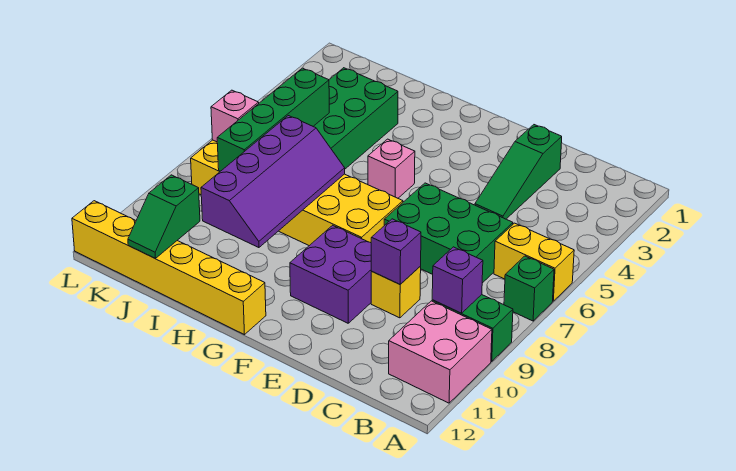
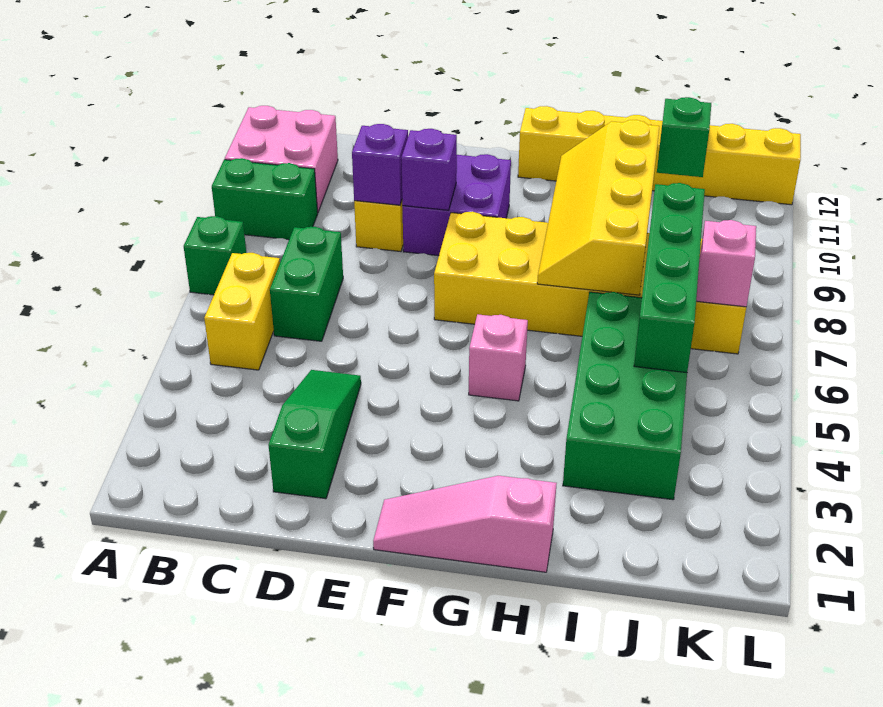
yellow brick A6:B6 level 1 -> yellow brick B5:B6 level 1
purple brick B9 level 2 -> purple brick E9 level 2
green brick C6:E7 level 1 -> green brick C6:C7 level 1
none -> pink slope F1:H1 level 1 top H
purple slope H7:I10 level 2 top I -> yellow slope H7:I10 level 2 top I

